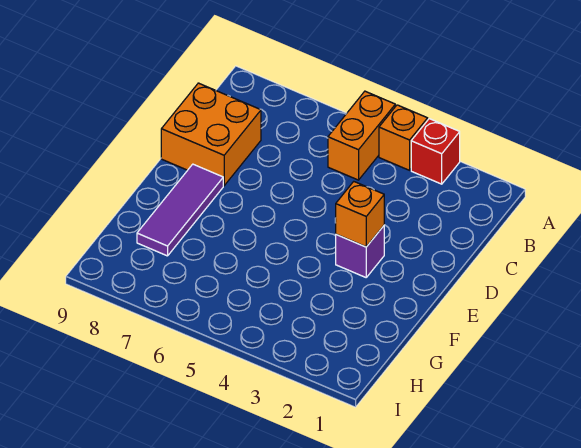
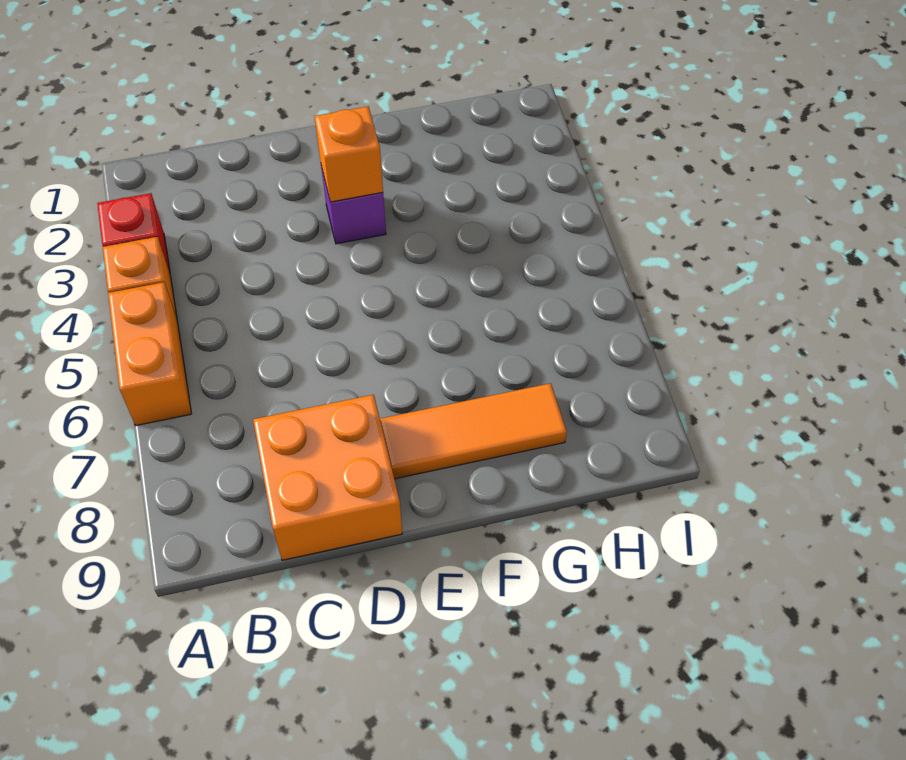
orange brick A5:B5 level 1 -> orange brick A5:A6 level 1
purple tile E8:G8 level 1 -> orange tile E8:G8 level 1

